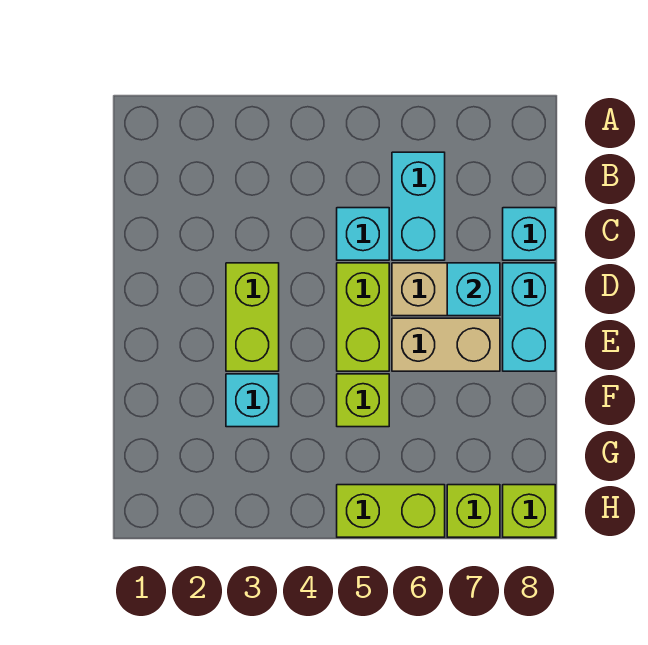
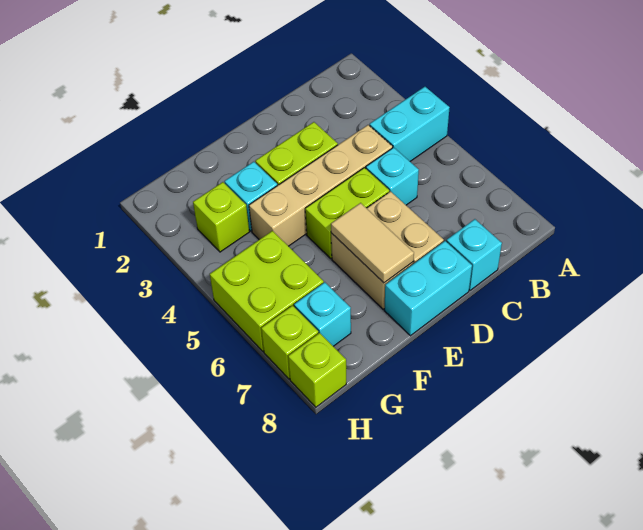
cyan brick B6:C6 level 1 -> cyan brick A4:B4 level 1
none -> tan brick C4:F4 level 1
cyan brick D7 level 2 -> cyan brick G7 level 1
none -> tan tile E6:E7 level 2
lime brick F5 level 1 -> lime brick G3 level 1
lime brick H5:H6 level 1 -> lime brick G5:H6 level 1

